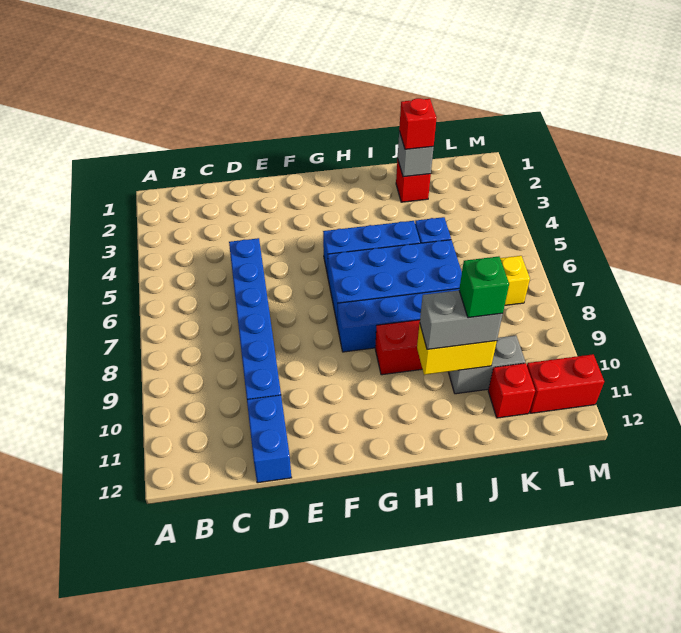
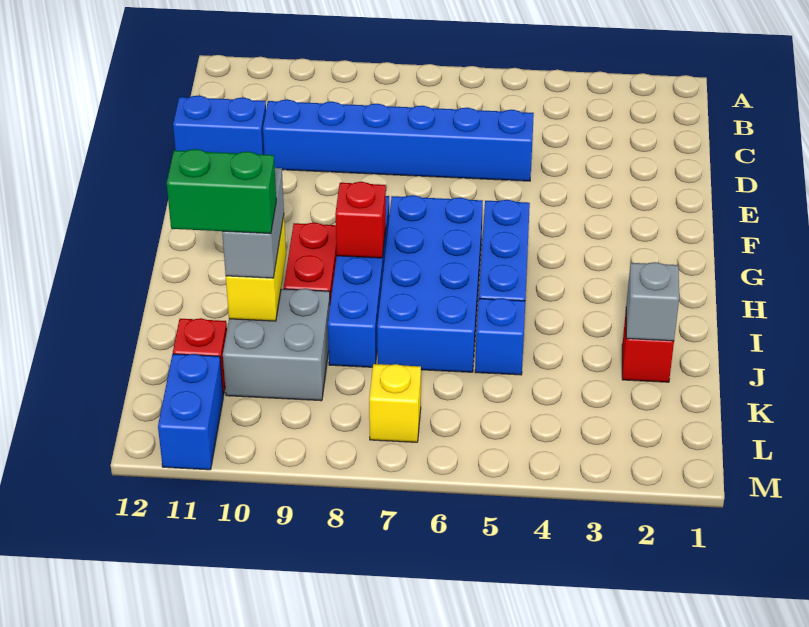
red brick J2 level 3 -> red brick H8 level 2
grey brick J10:K10 level 1 -> grey brick J9:K10 level 1
green brick J10 level 4 -> green brick J10:J11 level 4
red brick L11:M11 level 1 -> blue brick L11:M11 level 1

